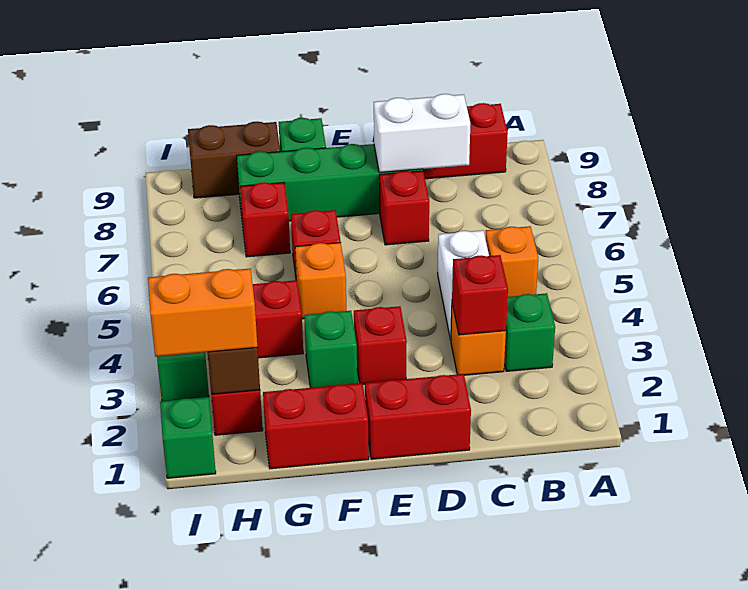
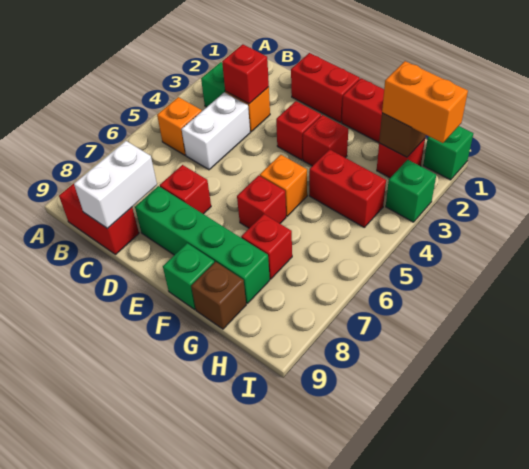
white brick C8:D8 level 2 -> white brick C8:C9 level 2
green brick F3 level 1 -> red brick F3 level 1
brown brick G9:H9 level 1 -> brown brick G9 level 1

